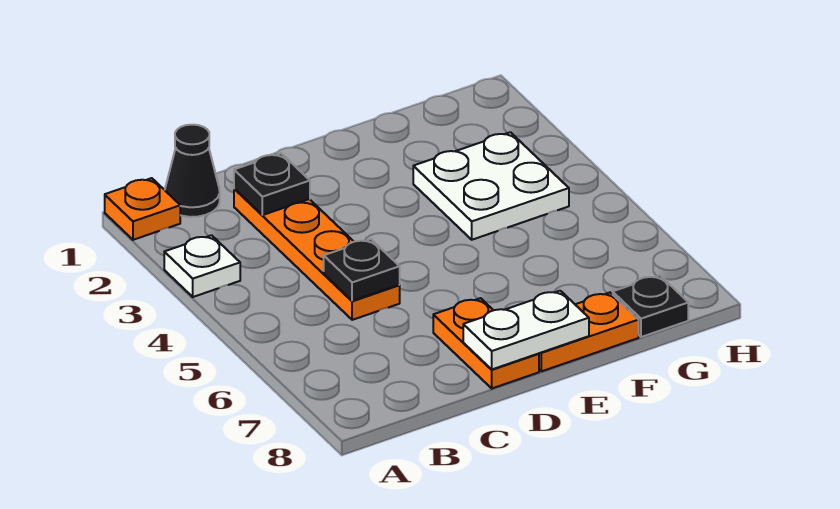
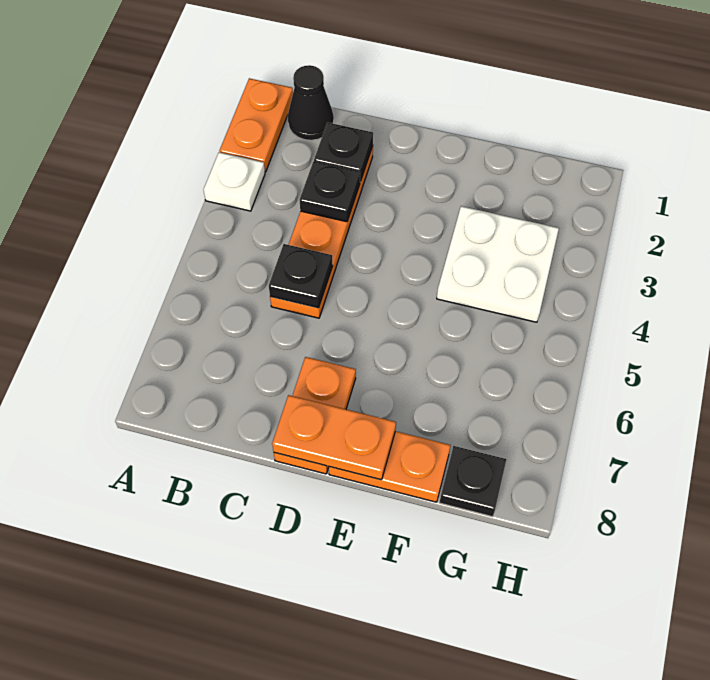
orange plate A1 level 1 -> orange plate A1:A2 level 1
none -> black plate C3 level 2
white plate D8:E8 level 2 -> orange plate D8:E8 level 2

